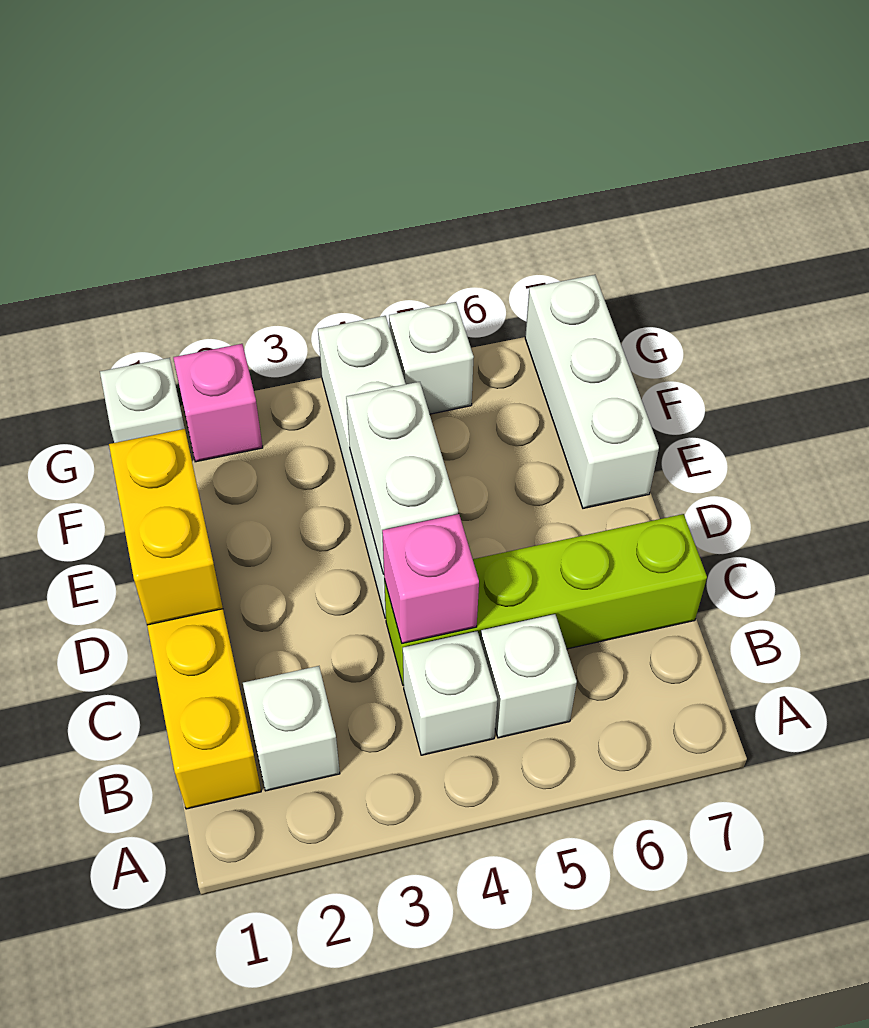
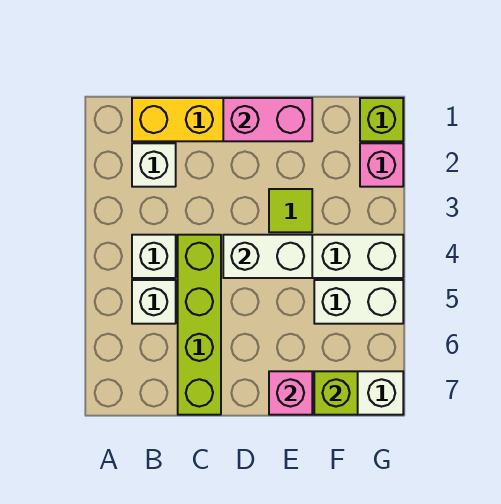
pink brick C4 level 2 -> pink brick E7 level 2
yellow brick D1:E1 level 2 -> pink brick D1:E1 level 2
none -> lime tile E3 level 1
none -> lime brick F7 level 2
white brick G1 level 1 -> lime brick G1 level 1
white brick G5 level 1 -> white brick F5:G5 level 1

